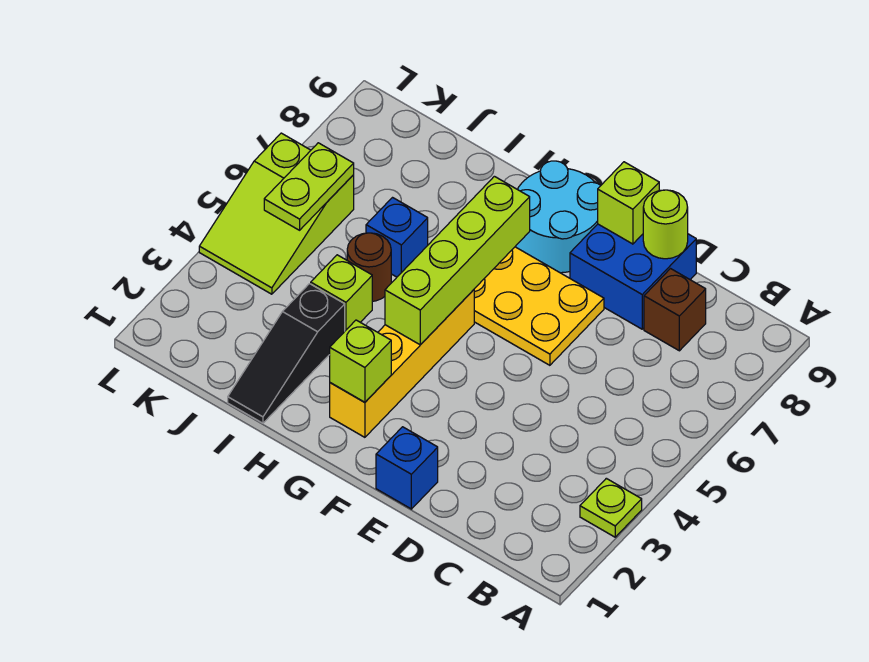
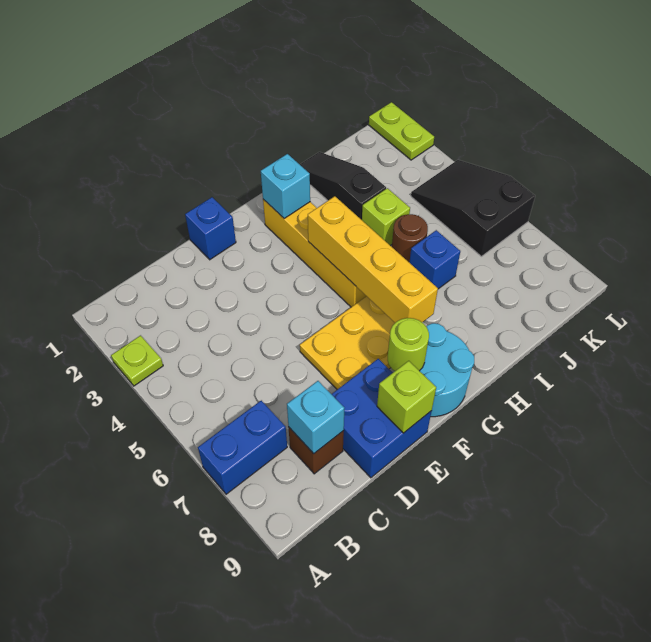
none -> blue brick A7:B7 level 1
none -> cyan brick C8 level 2
lime round brick D9 level 2 -> lime round brick F8 level 2
lime brick G2 level 2 -> cyan brick G2 level 2
lime brick G4:G7 level 2 -> yellow brick G4:G7 level 2
lime slope K4:L6 level 1 top 6 -> black slope K4:L6 level 1 top 6
lime plate K5:K6 level 2 -> lime plate L1:L2 level 1

